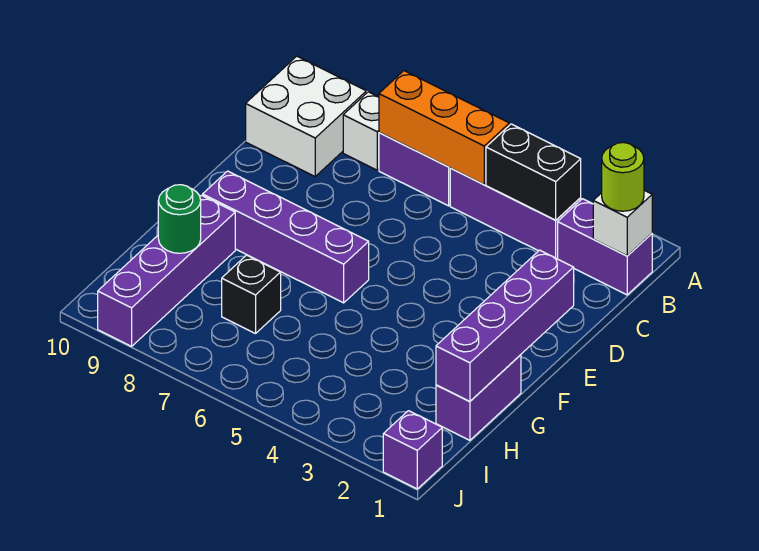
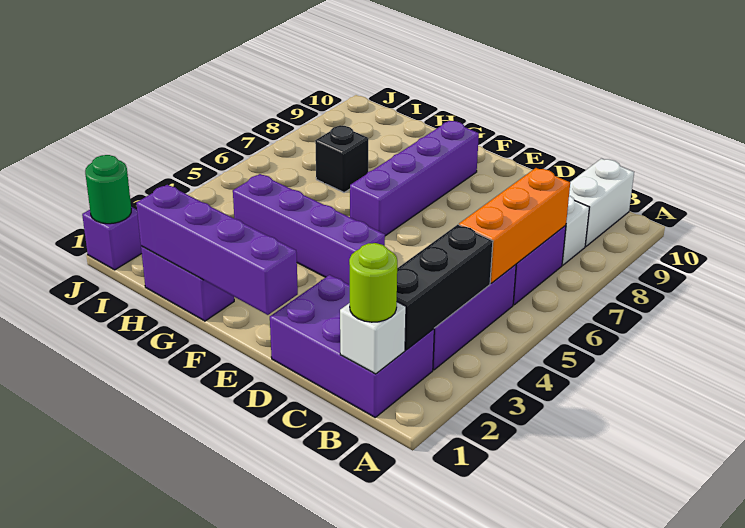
purple brick B1:B2 level 1 -> purple brick B1:D2 level 1
black brick B3:B4 level 2 -> black brick B2:B4 level 2
white brick B9:C10 level 1 -> white brick B9:B10 level 1
purple brick G9:J9 level 1 -> purple brick E4:H4 level 1
green round brick H9 level 2 -> green round brick J1 level 2

